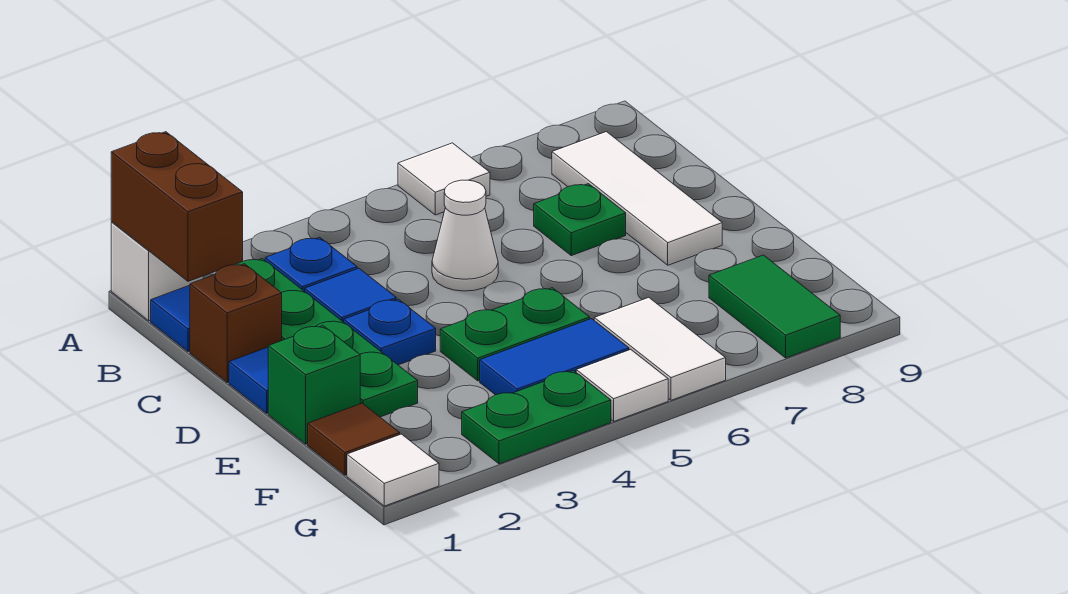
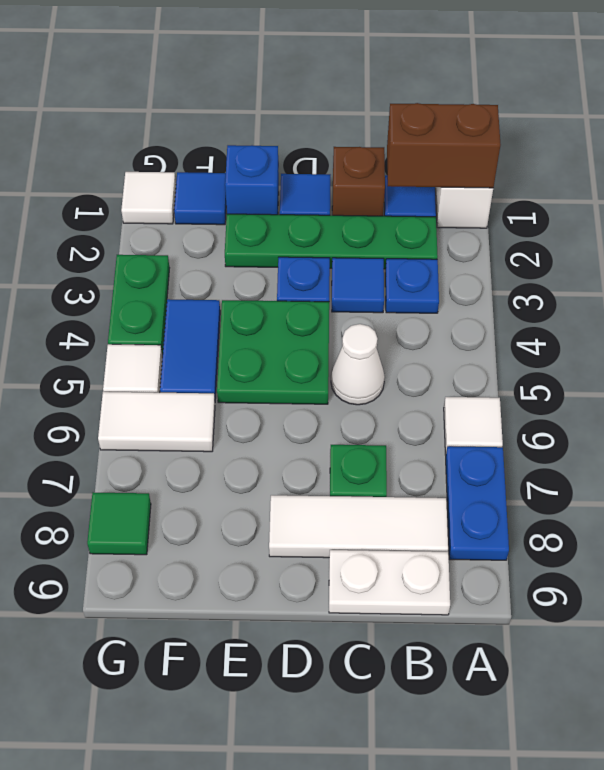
none -> blue plate A7:A8 level 1
none -> white plate B9:C9 level 1
green brick E1 level 1 -> blue brick E1 level 1
green plate E4:E5 level 1 -> green plate D4:E5 level 1
brown tile F1 level 1 -> blue tile F1 level 1
green tile F8:G8 level 1 -> green tile G8 level 1

